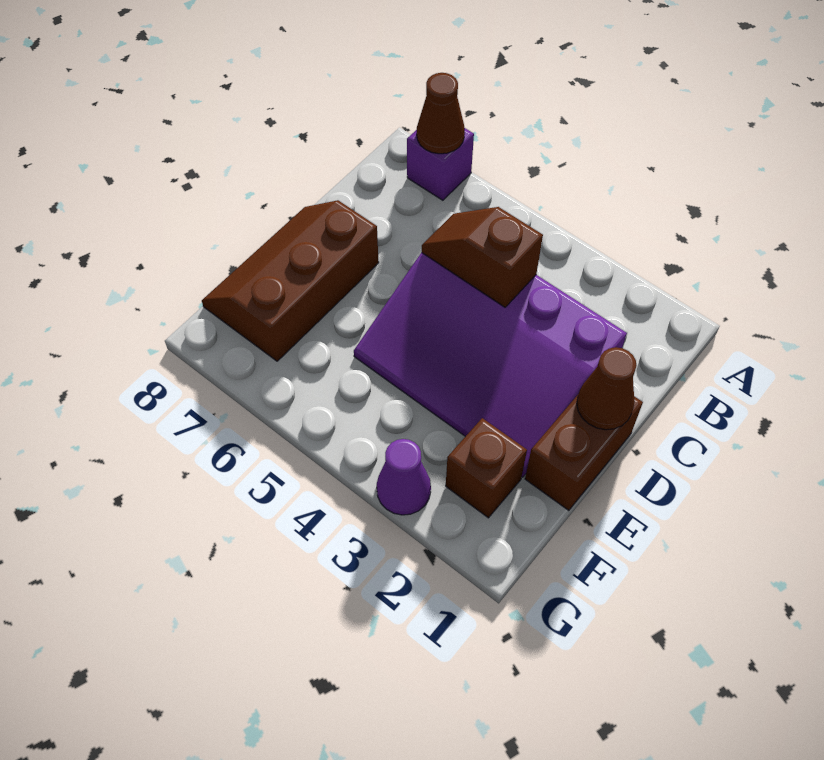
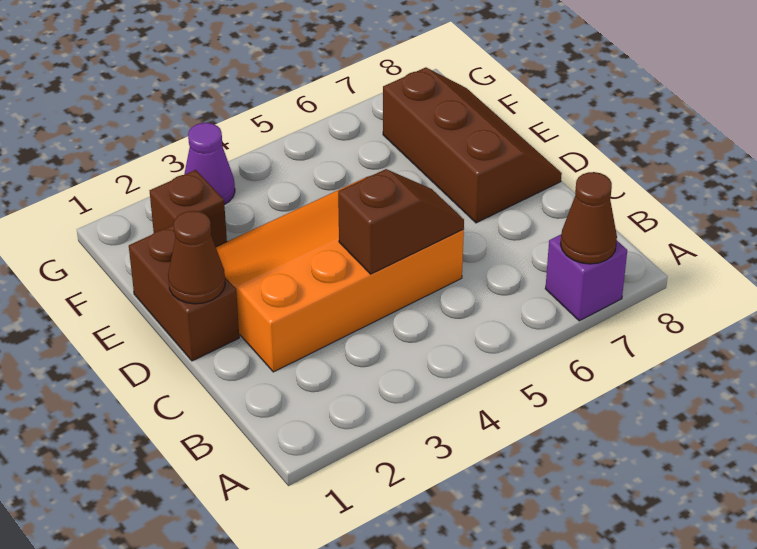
purple slope C2:E5 level 1 top C -> orange slope C2:E5 level 1 top C

